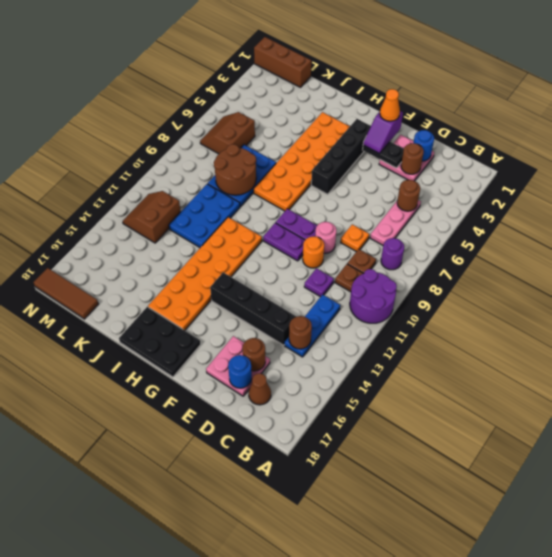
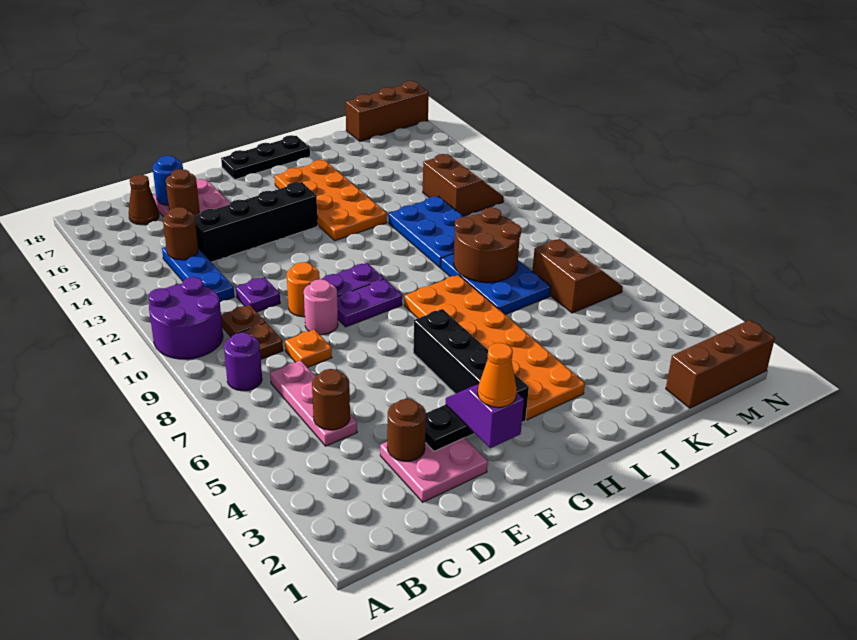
blue round brick D2 level 2 -> none
black plate G17:I18 level 1 -> black plate G18:I18 level 1
orange plate H11:I16 level 1 -> orange plate H13:I16 level 1
brown tile L18:N18 level 1 -> brown brick L18:N18 level 1

